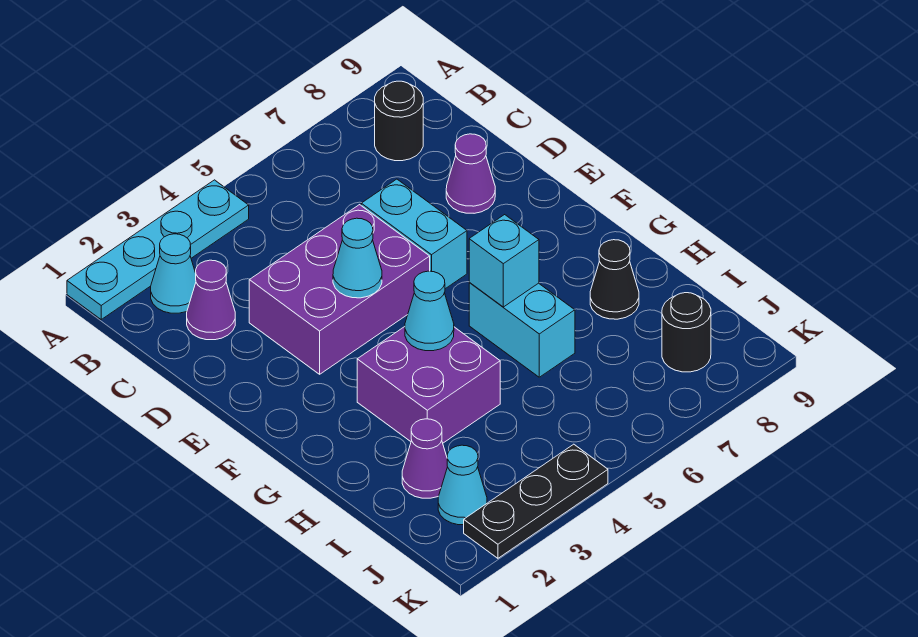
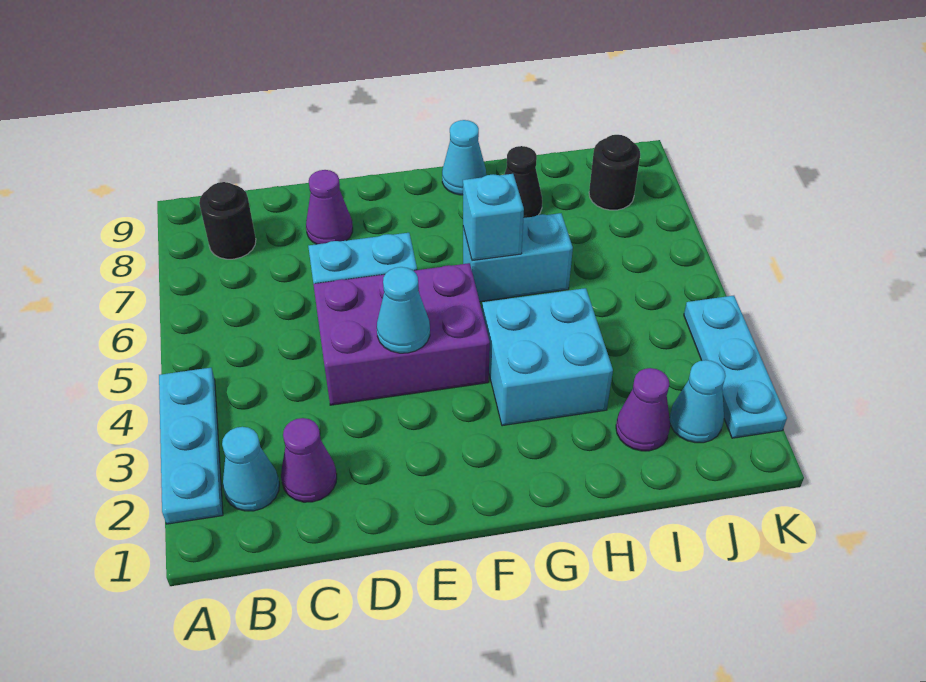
cyan plate A1:A4 level 1 -> cyan plate A2:A4 level 1
purple brick D3:E5 level 1 -> purple brick D4:F5 level 1
purple brick G3:H4 level 1 -> cyan brick G3:H4 level 1
cyan cone G4 level 2 -> cyan cone G9 level 1
black plate K2:K4 level 1 -> cyan plate K2:K4 level 1

